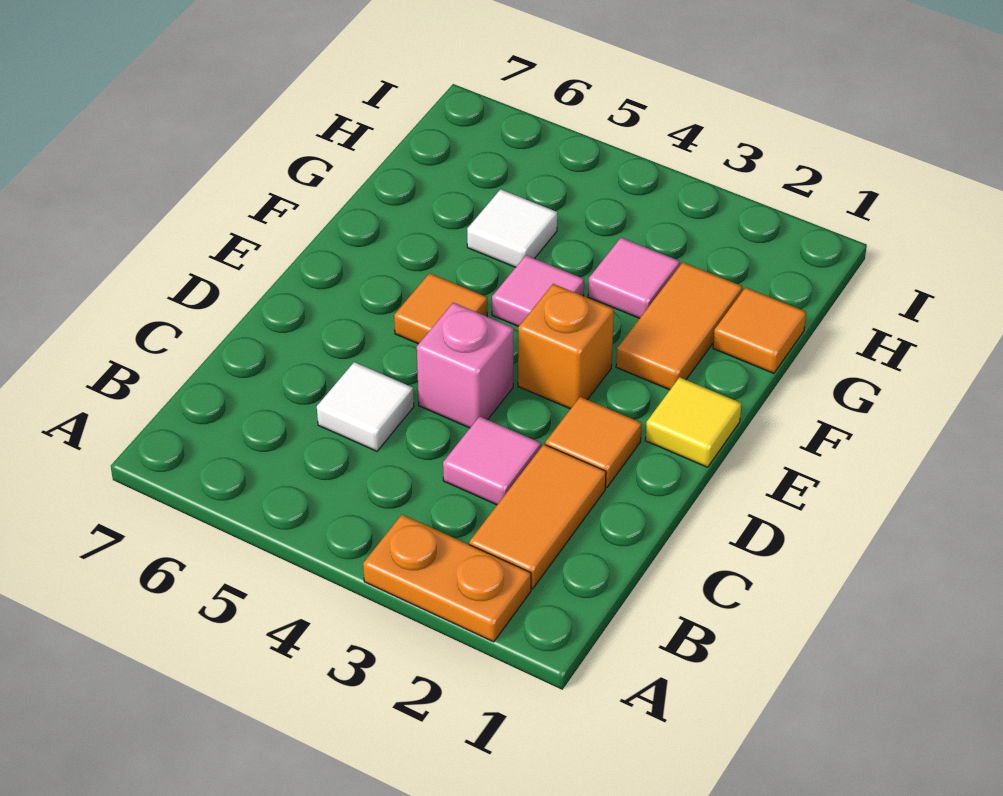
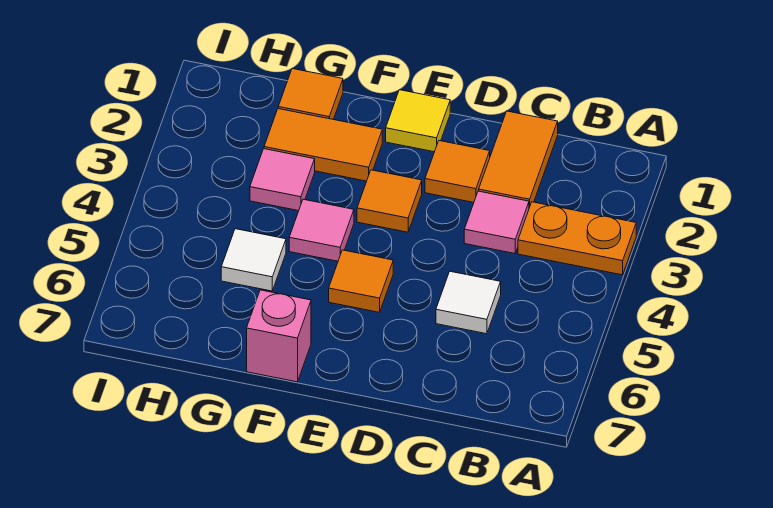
orange plate A2:A3 level 1 -> orange plate A3:B3 level 1
orange tile B2:C2 level 1 -> orange tile C1:C2 level 1
pink brick D4 level 1 -> pink brick F7 level 1
orange brick E3 level 1 -> orange tile E3 level 1

